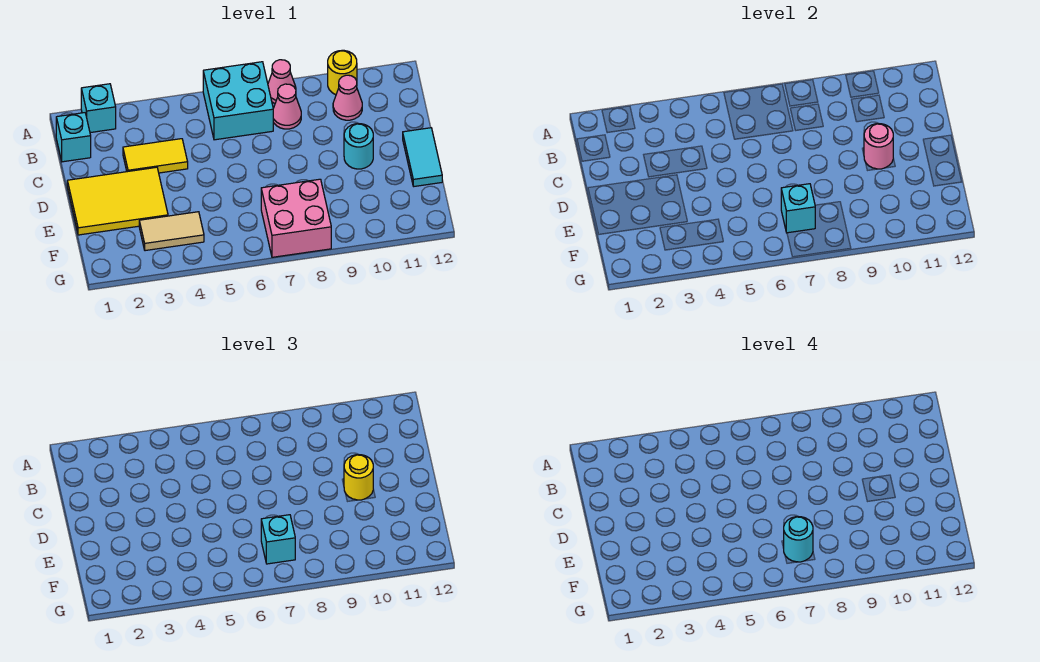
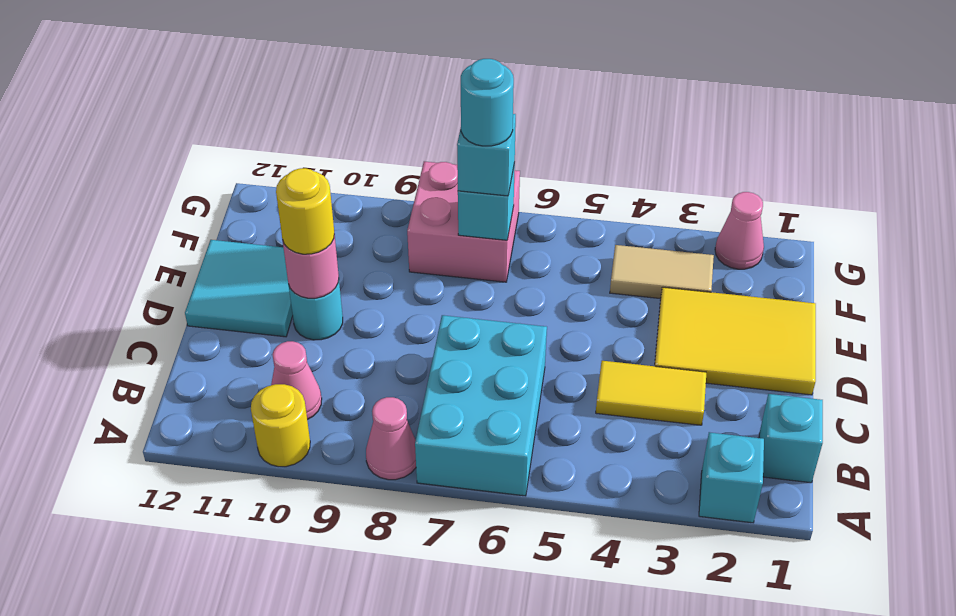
cyan brick A6:B7 level 1 -> cyan brick A6:C7 level 1
pink cone B8 level 1 -> pink cone G2 level 1
cyan tile D12:E12 level 1 -> cyan tile D11:E12 level 1

